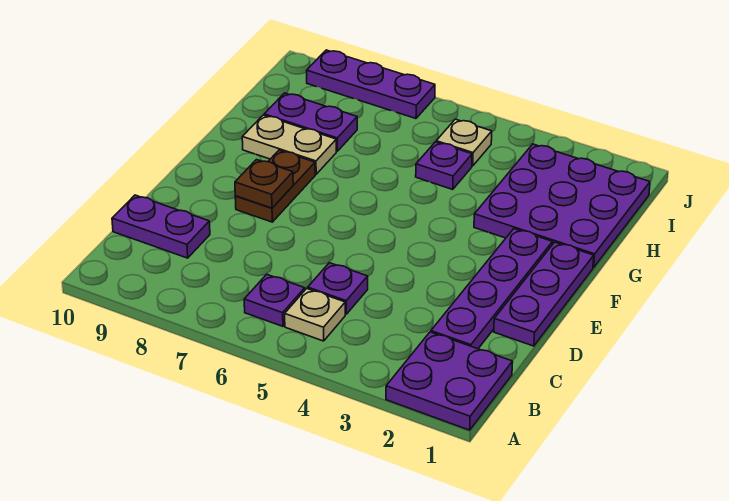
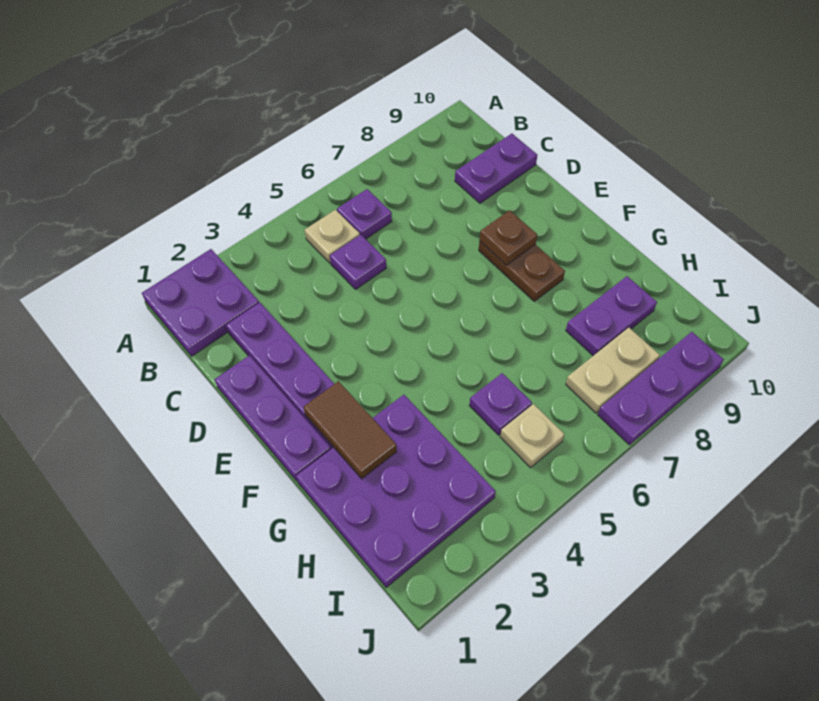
none -> brown tile F2:G2 level 2
tan plate G8:G9 level 1 -> tan plate I7:I8 level 1

